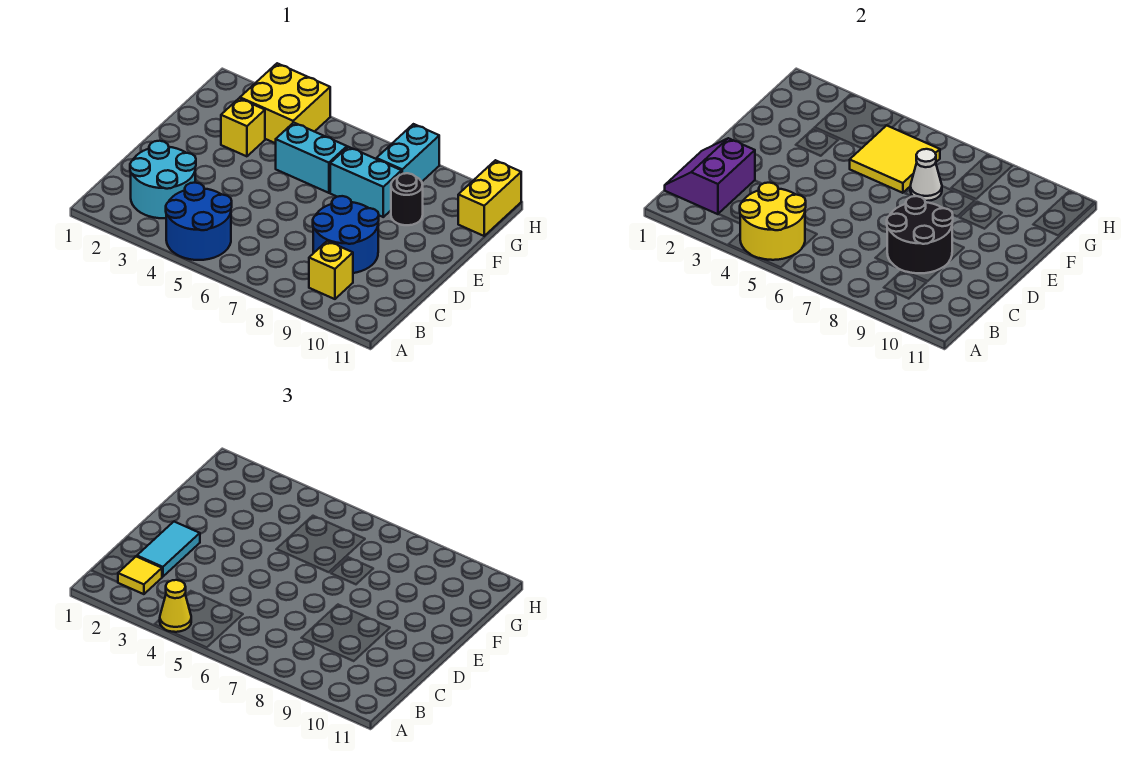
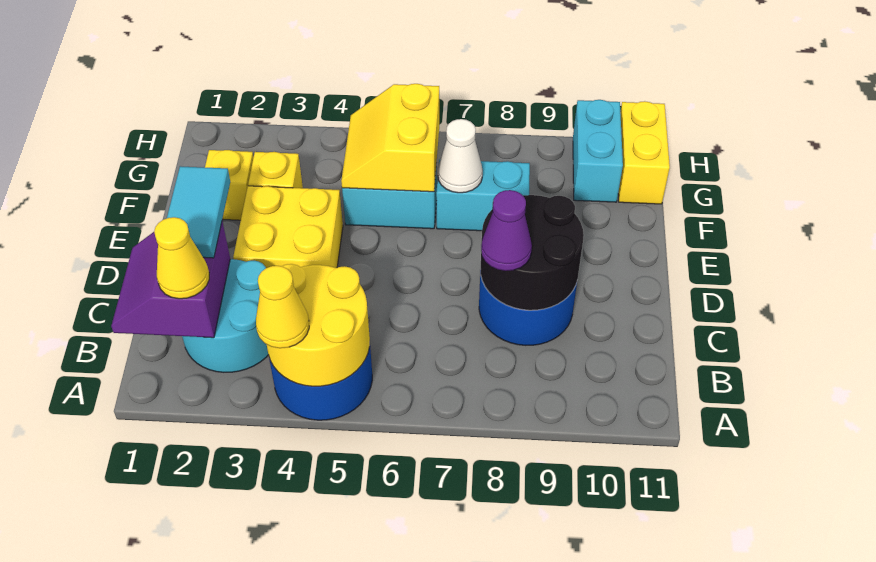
yellow tile B2 level 3 -> yellow cone B2 level 3
yellow brick B9 level 1 -> yellow brick F2 level 1
none -> purple cone C8 level 3
yellow tile F5:G6 level 2 -> yellow slope F5:G6 level 2 top 6
black round brick F9 level 1 -> none
yellow brick G3:H4 level 1 -> yellow brick D3:E4 level 1
cyan brick G8:H8 level 1 -> cyan brick G10:H10 level 1

